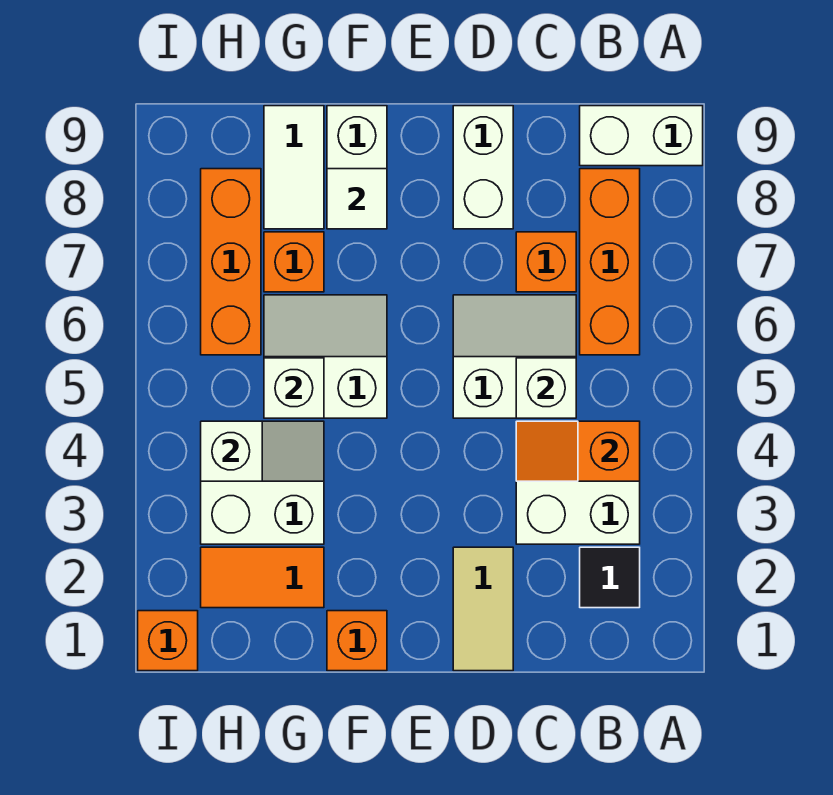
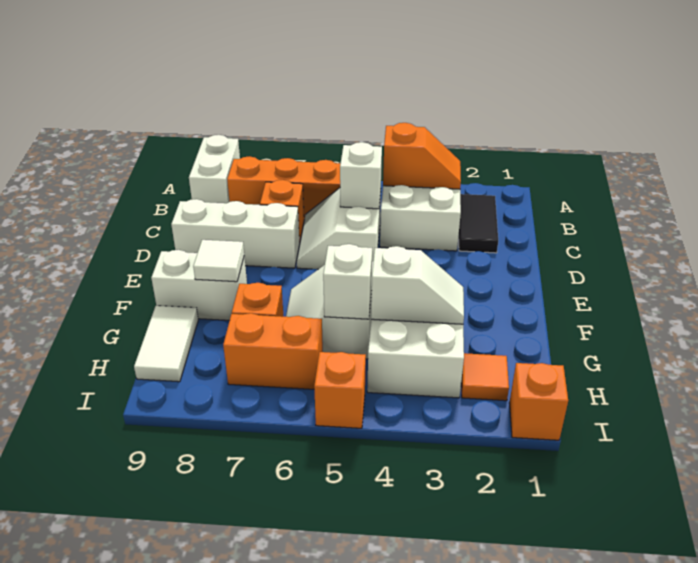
black tile B2 level 1 -> black tile B2:C2 level 1
orange slope B4:C4 level 2 top B -> orange slope B3:B4 level 2 top 4
tan tile D1:D2 level 1 -> none
white brick D8:D9 level 1 -> white brick D7:D9 level 1
orange brick F1 level 1 -> orange brick I5 level 1
orange tile G2:H2 level 1 -> orange tile H2 level 1
white slope G4:H4 level 2 top H -> white slope G3:G4 level 2 top 4
white tile G8:G9 level 1 -> white tile G9:H9 level 1
orange brick H6:H8 level 1 -> orange brick H6:H7 level 1

